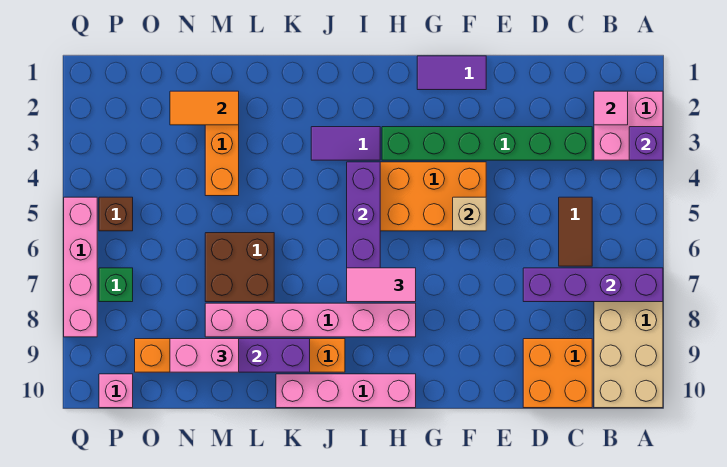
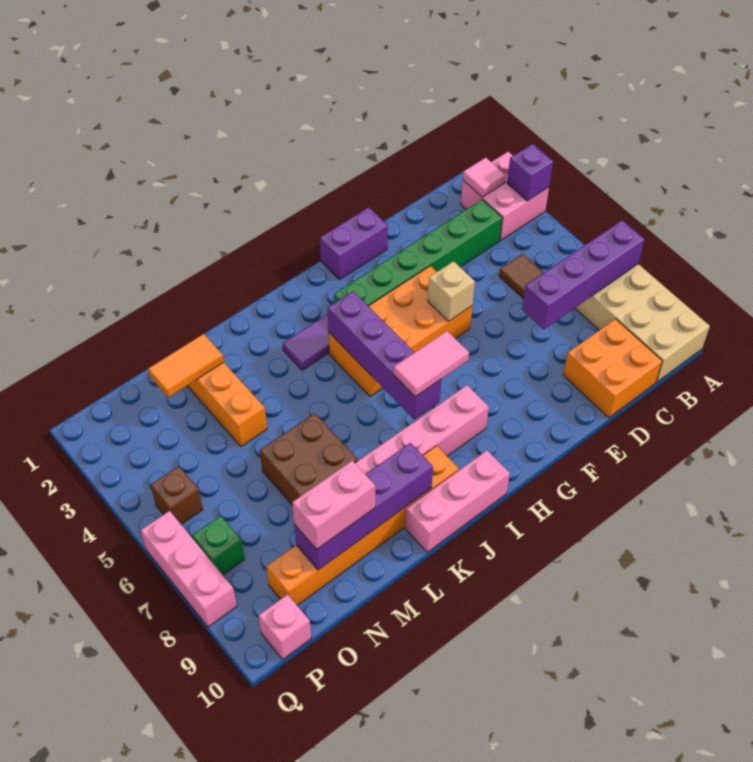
purple tile F1:G1 level 1 -> purple brick F1:G1 level 1
pink brick H10:K10 level 1 -> pink brick I10:K10 level 1
pink brick Q5:Q8 level 1 -> pink brick Q6:Q8 level 1

